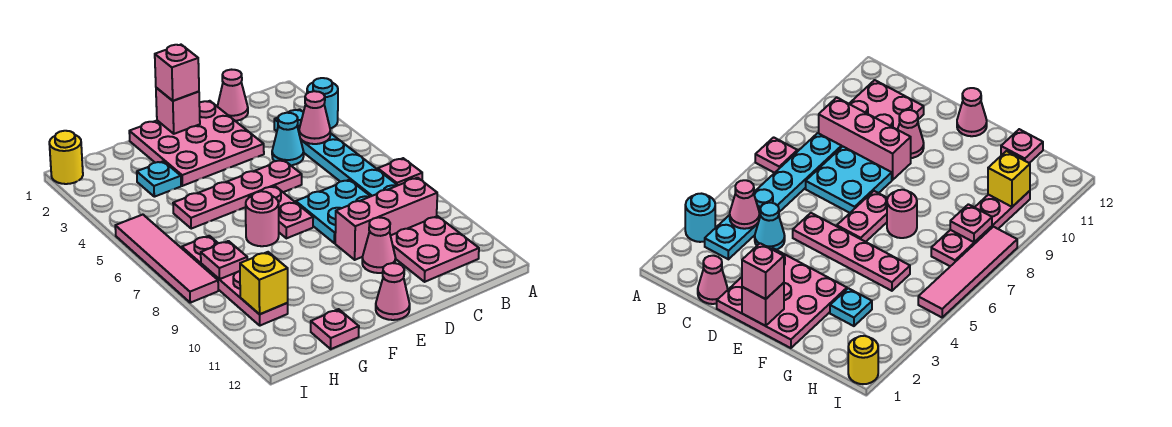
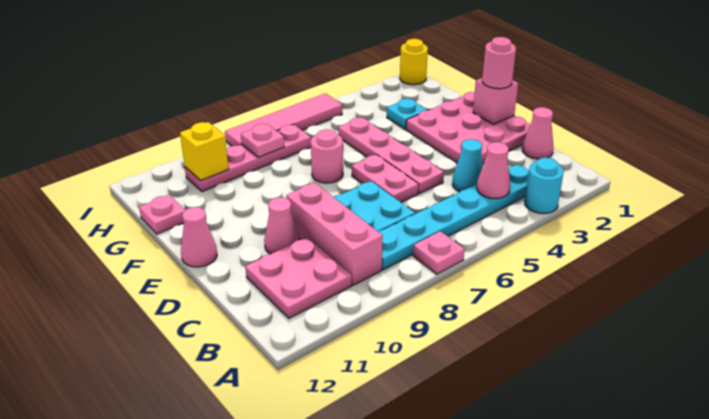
pink brick E1 level 3 -> pink round brick E1 level 3
pink plate E6:E7 level 1 -> pink plate D6:E6 level 1

